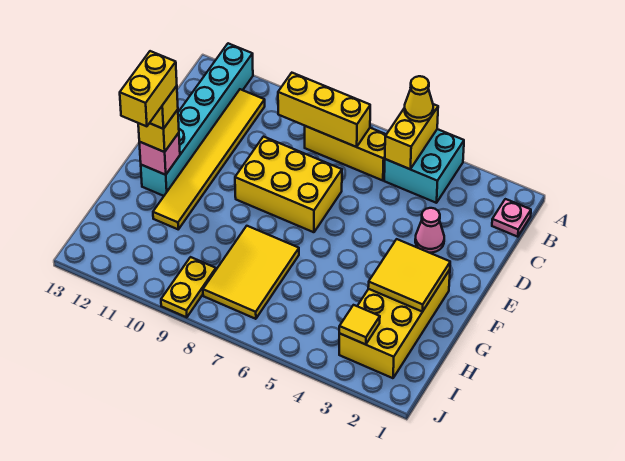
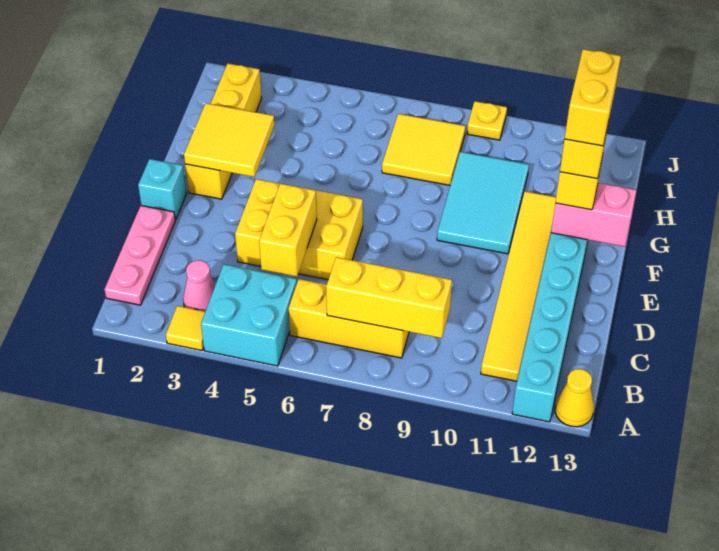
yellow brick A5:B5 level 2 -> yellow brick C5:D5 level 2
yellow cone A5 level 3 -> yellow cone A13 level 1
pink plate B1 level 1 -> pink plate B1:D1 level 1
pink cone D3 level 1 -> pink cone B3 level 1
yellow brick D7:E9 level 1 -> yellow brick D4:E6 level 1
none -> cyan brick E1 level 1
yellow brick F2:I3 level 1 -> yellow brick F2:I2 level 1
none -> cyan tile F9:H10 level 1
pink brick F12 level 2 -> pink brick F12:F13 level 2
yellow tile G7:I8 level 1 -> yellow tile H7:I8 level 1
yellow tile I3 level 2 -> yellow tile A3 level 1
yellow plate I9:J9 level 1 -> yellow plate J9 level 1

